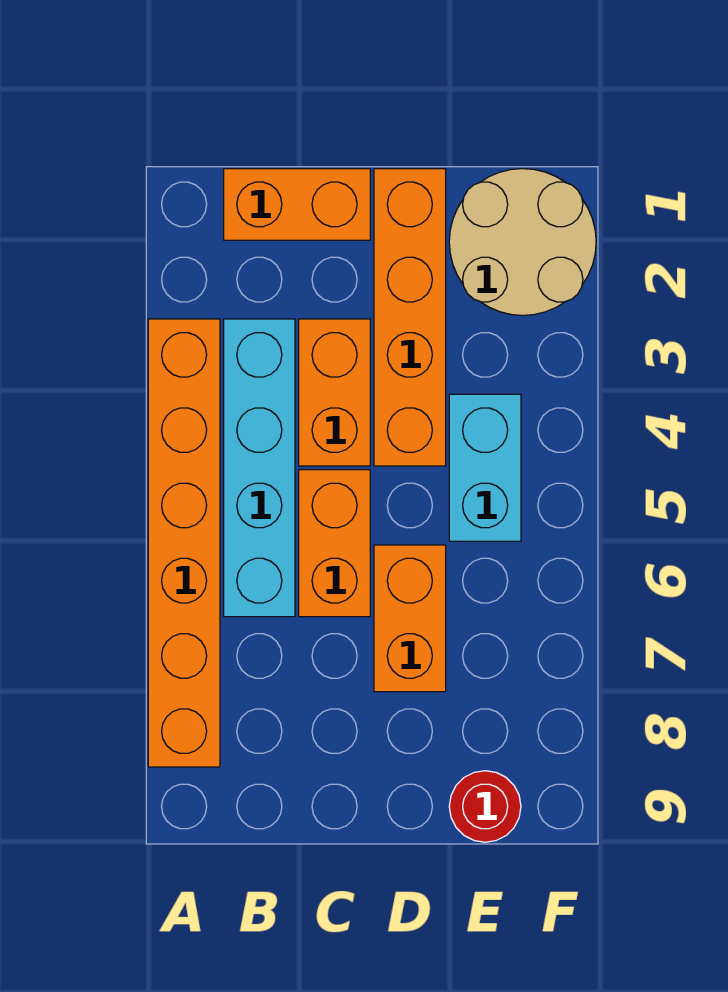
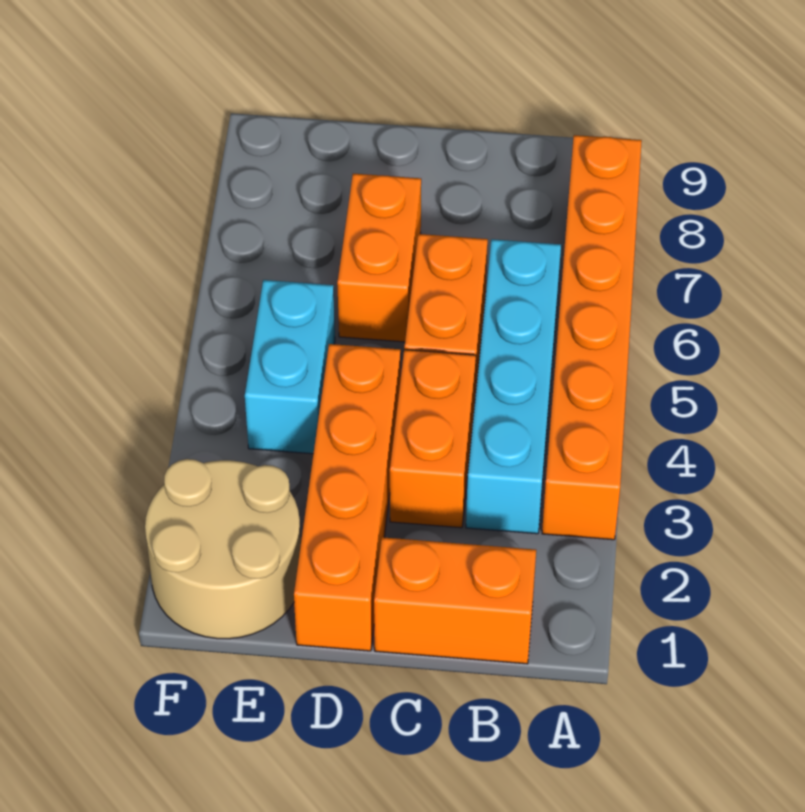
red round brick E9 level 1 -> none

